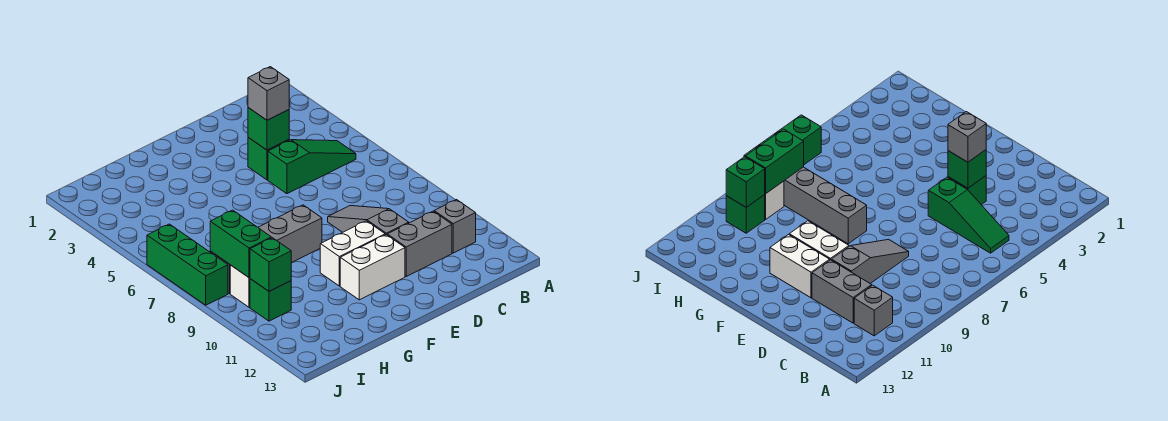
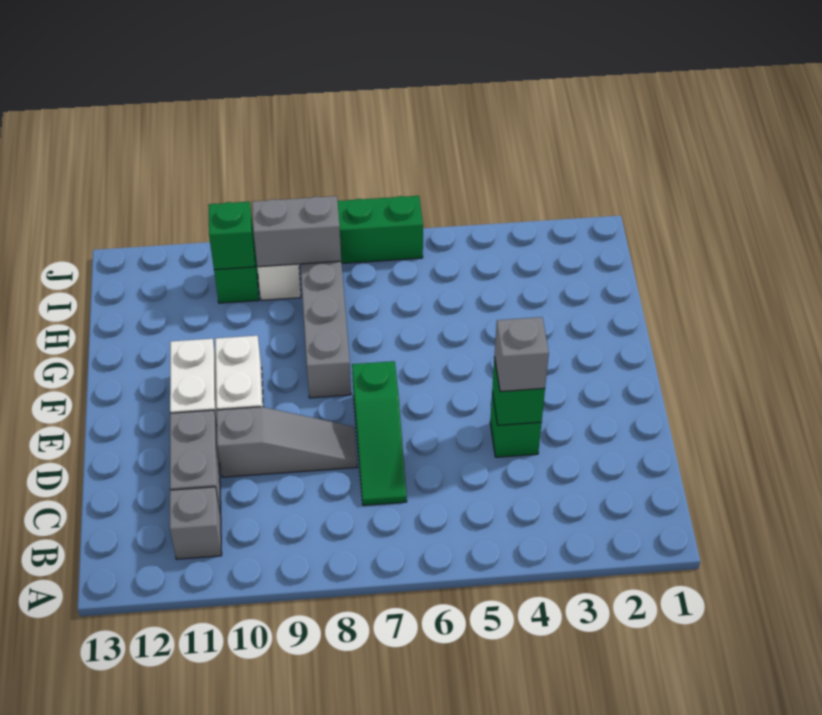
green slope B5:D5 level 1 top D -> green slope C7:E7 level 1 top E
green brick I8:I9 level 2 -> grey brick I8:I9 level 2

